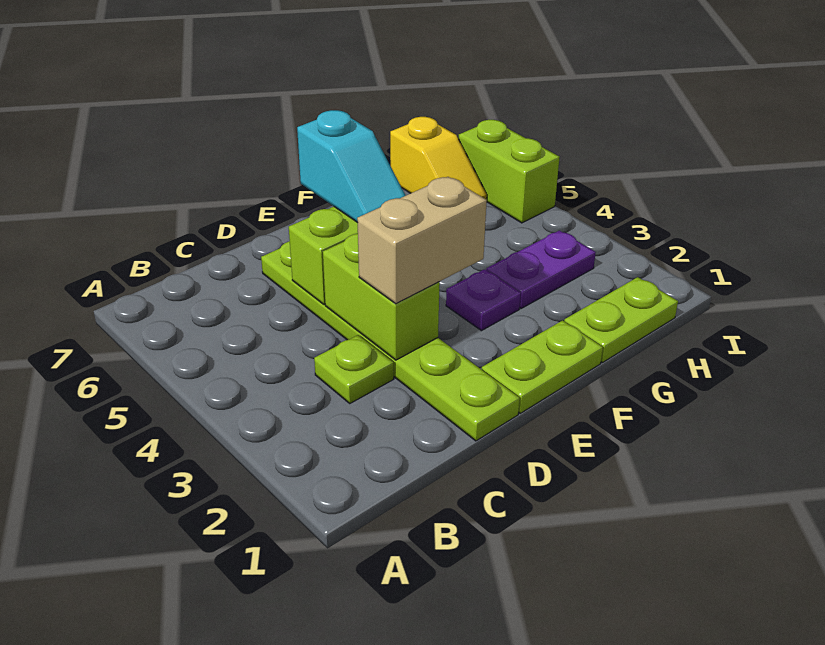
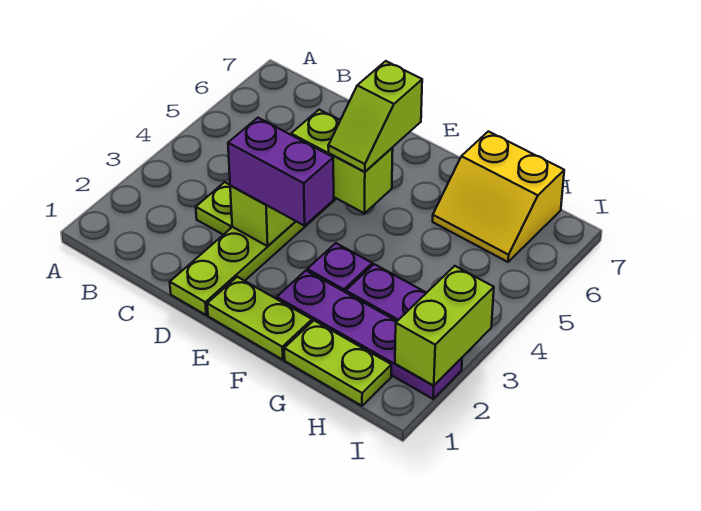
tan brick D3:E3 level 3 -> purple brick D3:E3 level 3
cyan slope E5:E6 level 3 top 6 -> lime slope E5:E6 level 3 top 6
none -> purple plate F2:I2 level 1
yellow slope H6:H7 level 1 top 7 -> yellow slope G6:H7 level 1 top 7
lime brick I5:I6 level 1 -> lime brick I2:I3 level 2

